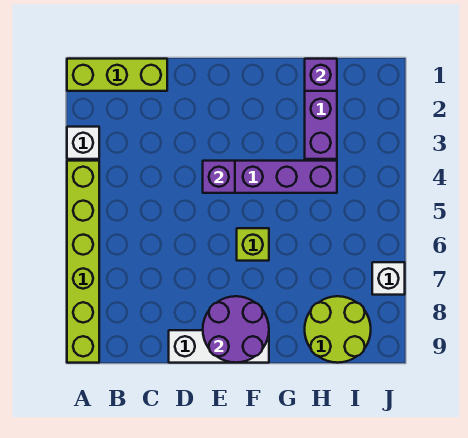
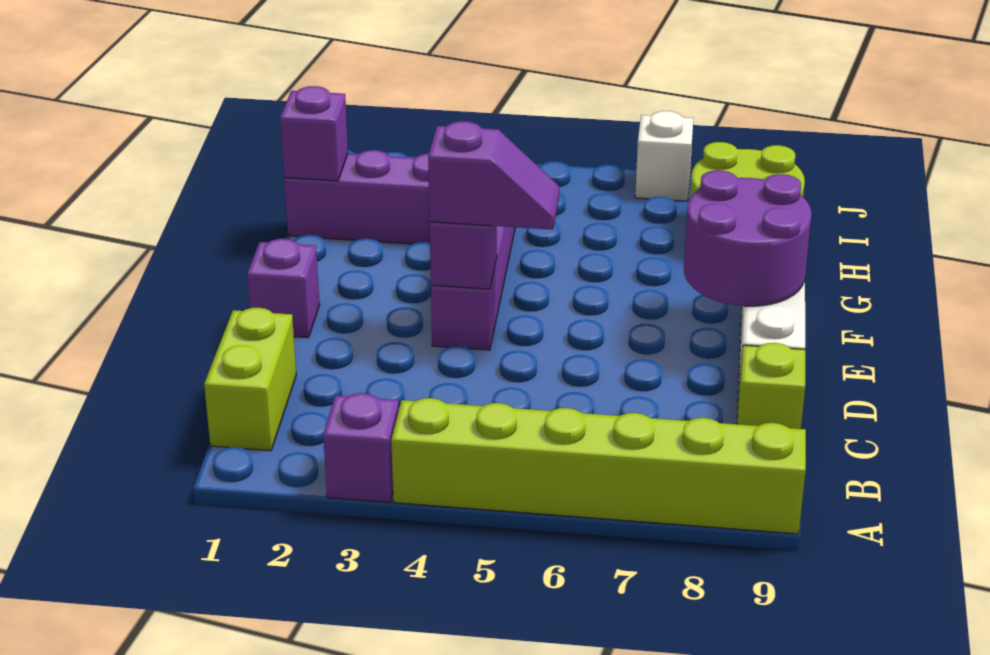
lime brick A1:C1 level 1 -> lime brick B1:C1 level 1
white brick A3 level 1 -> purple brick A3 level 1
none -> purple brick E1 level 1
none -> purple slope E4:E5 level 3 top 4
lime brick F6 level 1 -> lime brick C9 level 1

